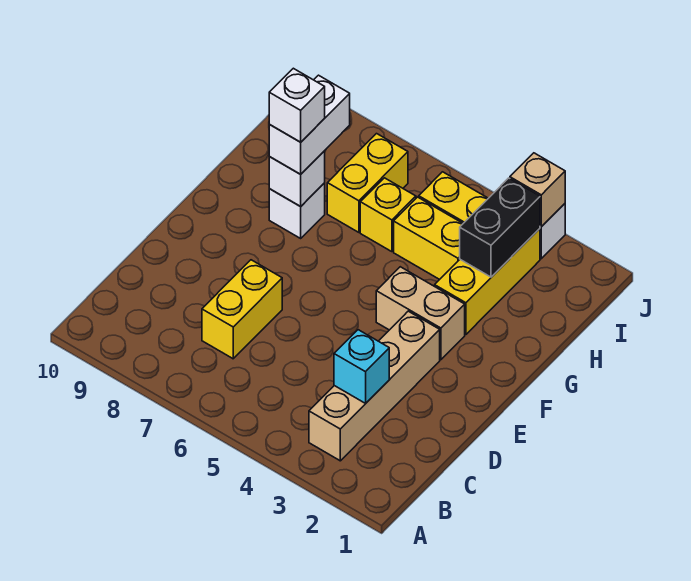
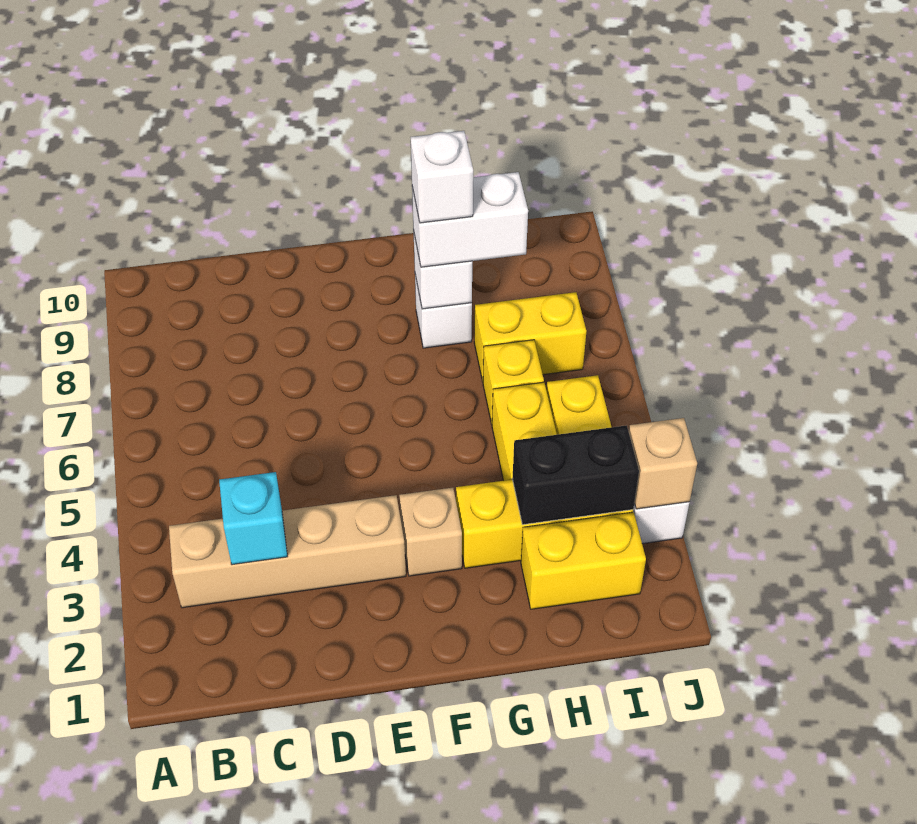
yellow brick C7:D7 level 1 -> yellow brick H2:I2 level 1
tan brick F3:F4 level 1 -> tan brick F3 level 1

